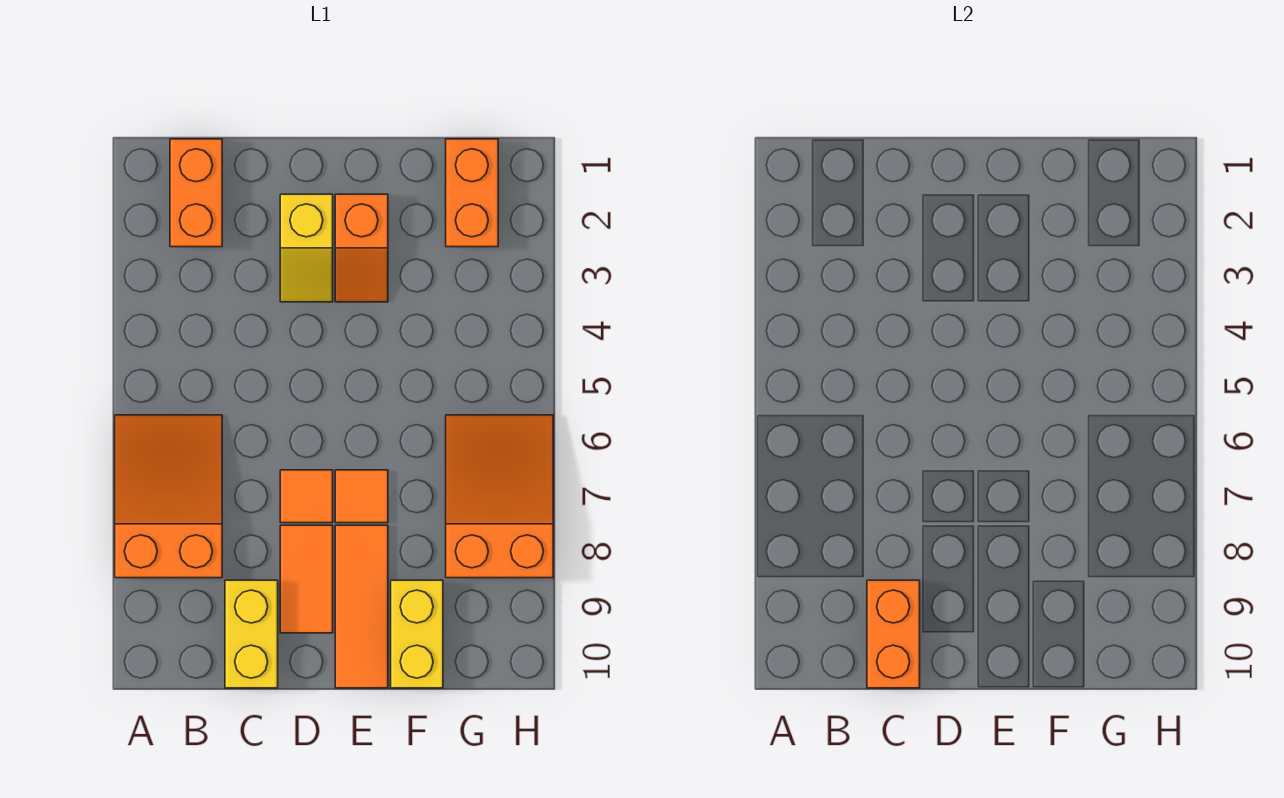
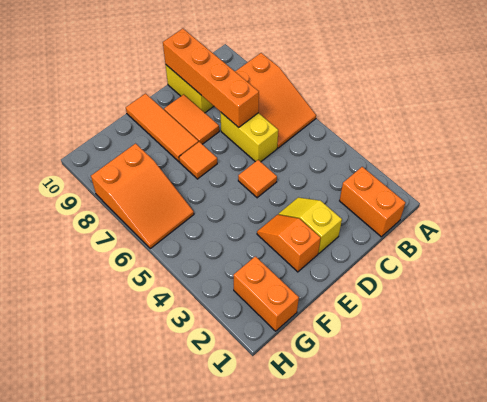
orange brick C9:C10 level 2 -> orange brick C7:C10 level 2
orange tile D7 level 1 -> orange tile D5 level 1
yellow brick F9:F10 level 1 -> yellow brick C6:C7 level 1

